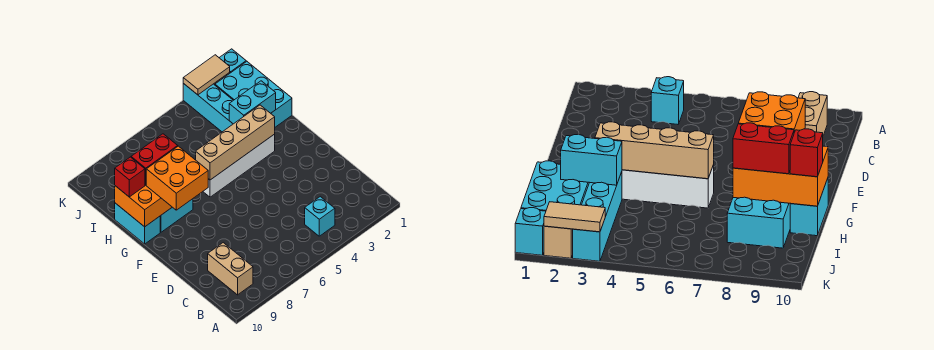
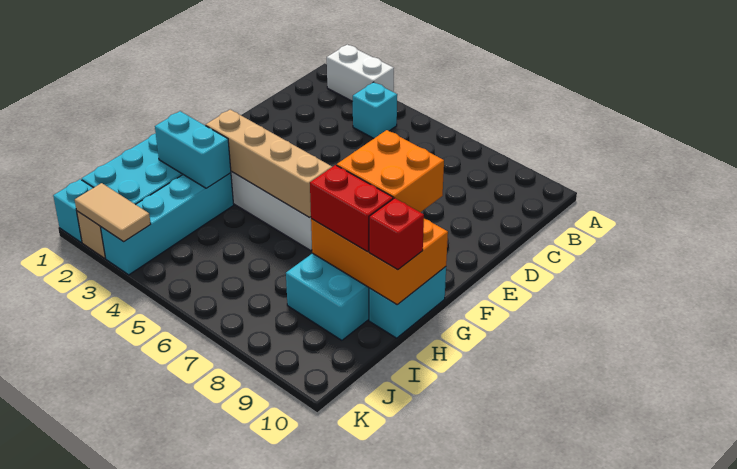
none -> white brick A2:A3 level 1
tan brick B9:C9 level 1 -> none

